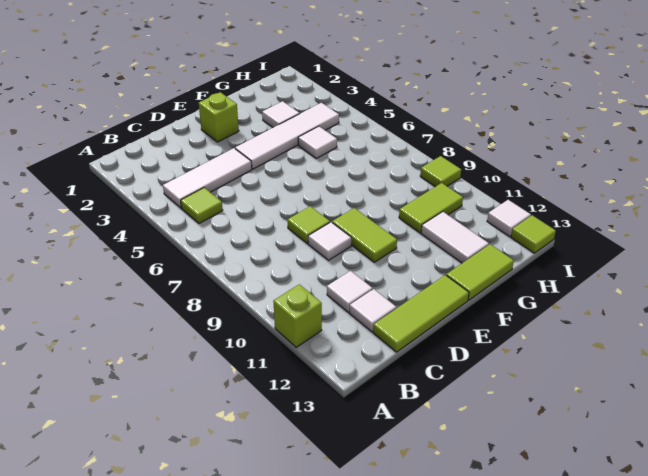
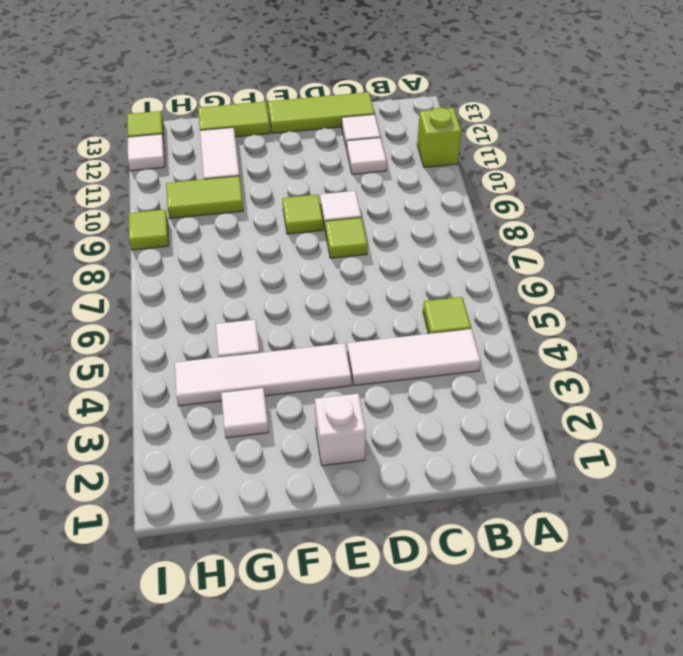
lime brick E2 level 1 -> white brick E2 level 1
lime tile E9:E10 level 1 -> lime tile E9 level 1

